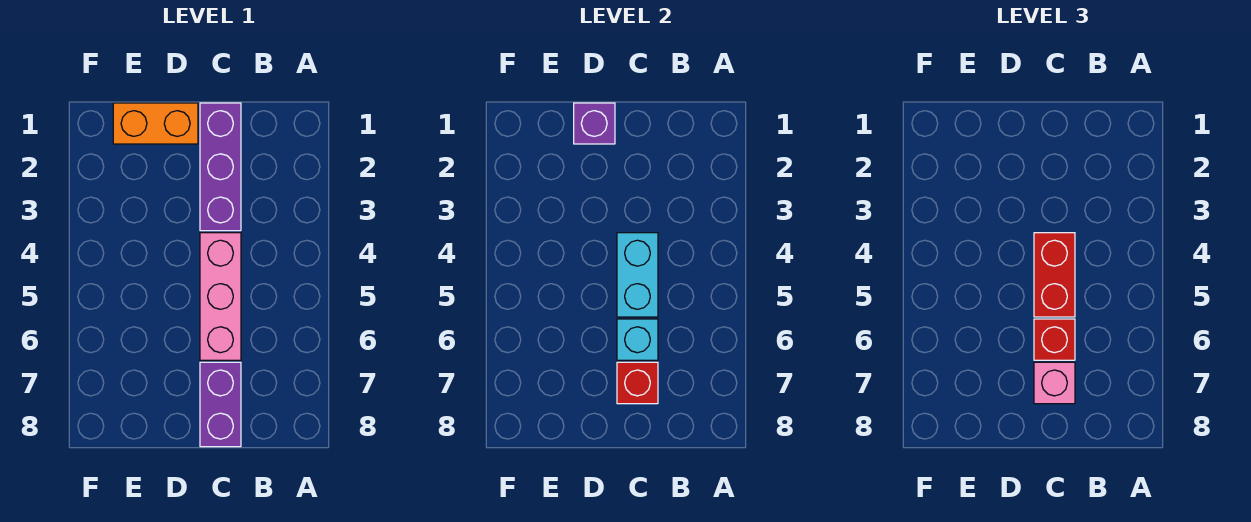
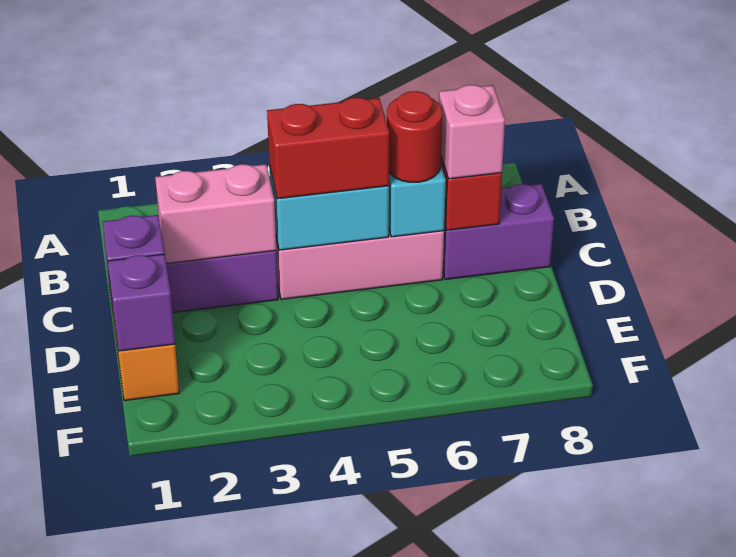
none -> pink brick C2:C3 level 2
red brick C6 level 3 -> red round brick C6 level 3
none -> purple brick E1 level 2

